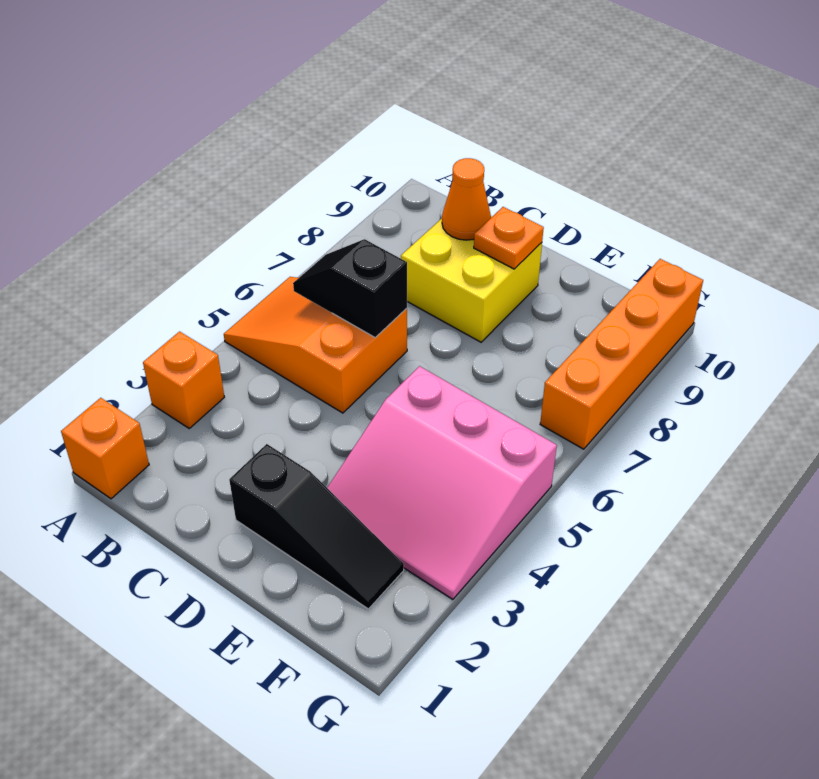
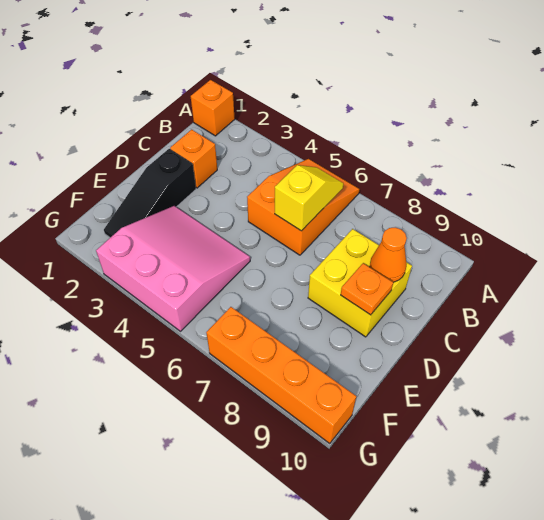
orange brick A3 level 1 -> orange brick C2 level 1
black slope B6:C6 level 2 top C -> yellow slope B6:C6 level 2 top C
pink slope E3:G5 level 1 top 5 -> pink slope E3:G5 level 1 top G

